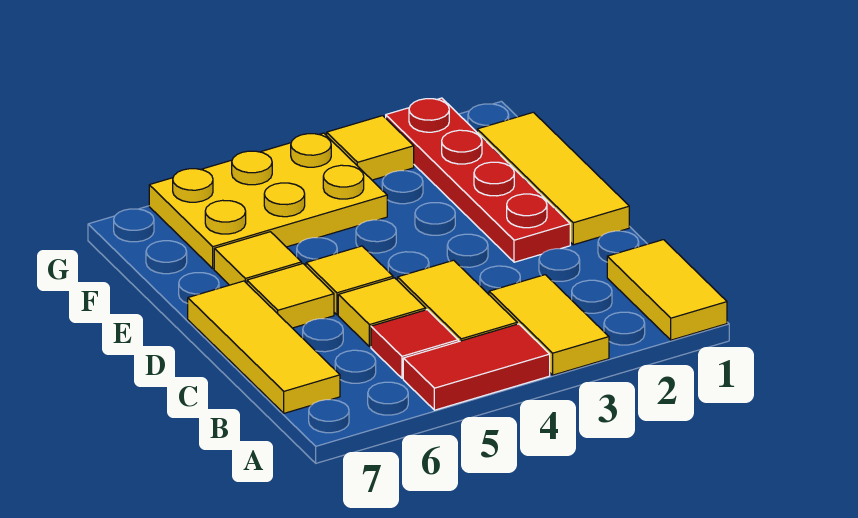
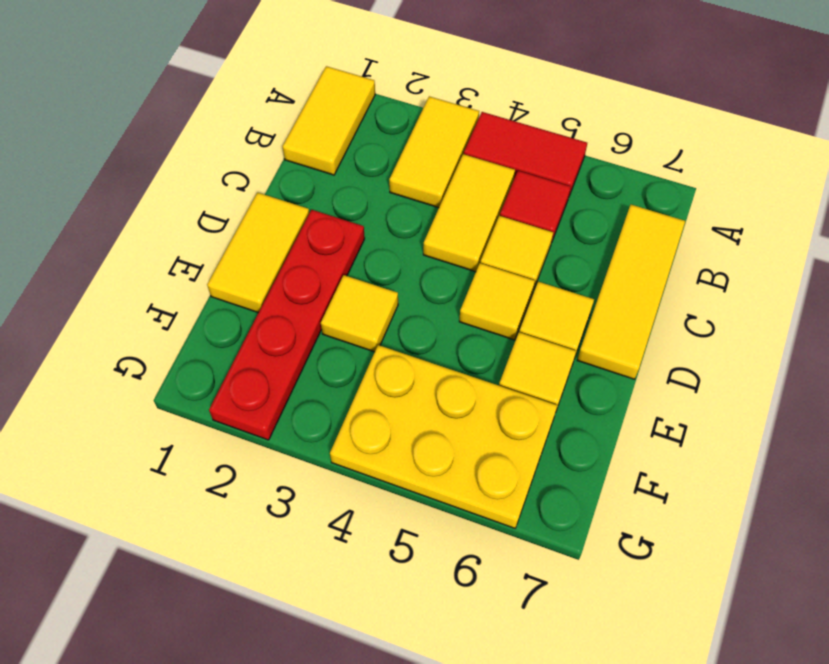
yellow tile D1:F1 level 1 -> yellow tile D1:E1 level 1
yellow tile G3 level 1 -> yellow tile E3 level 1

